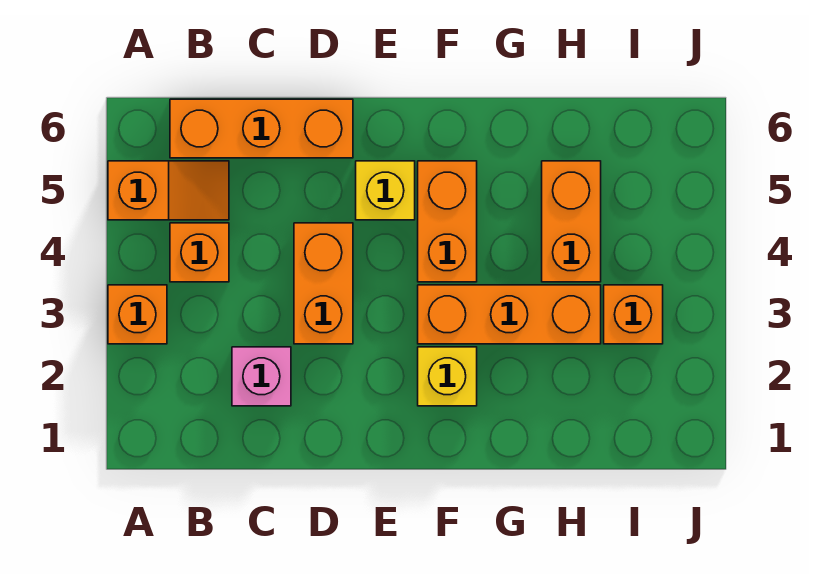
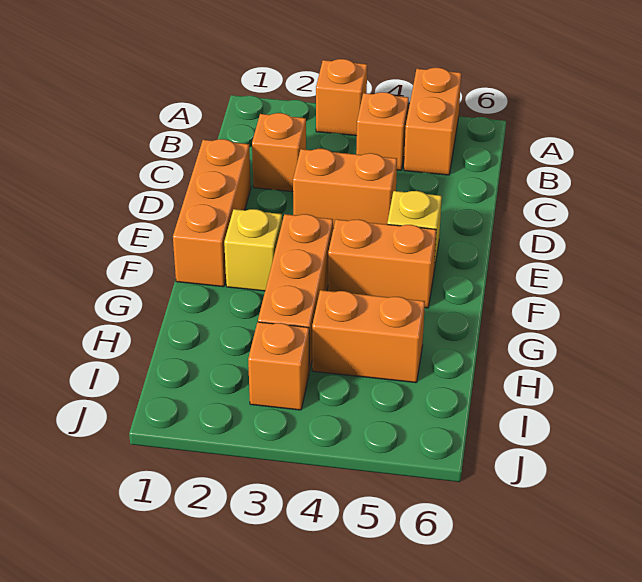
orange slope A5:B5 level 1 top A -> orange brick A5:B5 level 1
orange brick B6:D6 level 1 -> orange brick D1:F1 level 1
pink brick C2 level 1 -> orange brick C2 level 1

